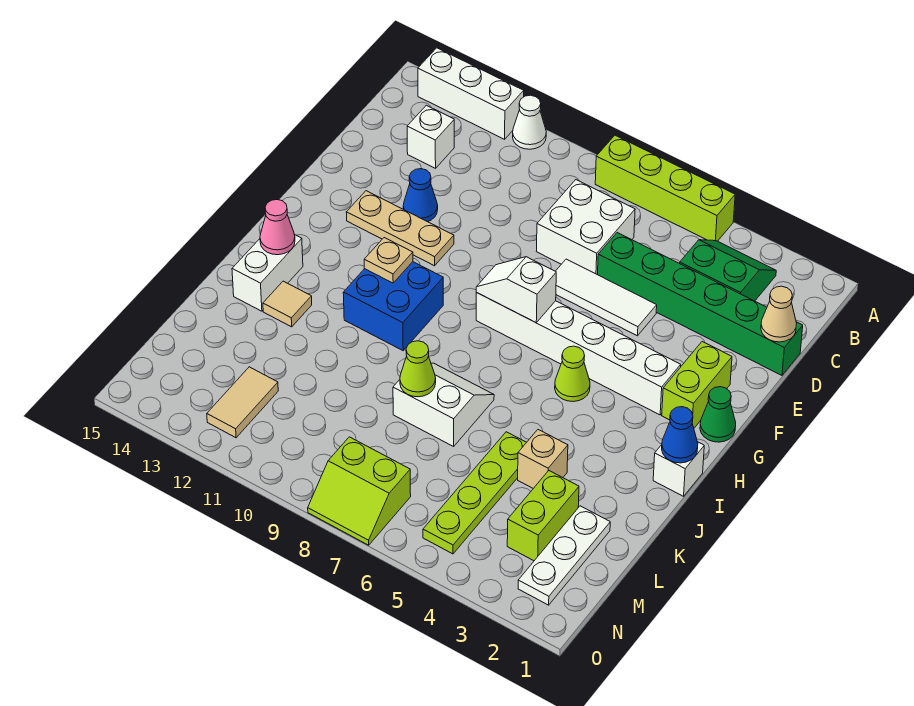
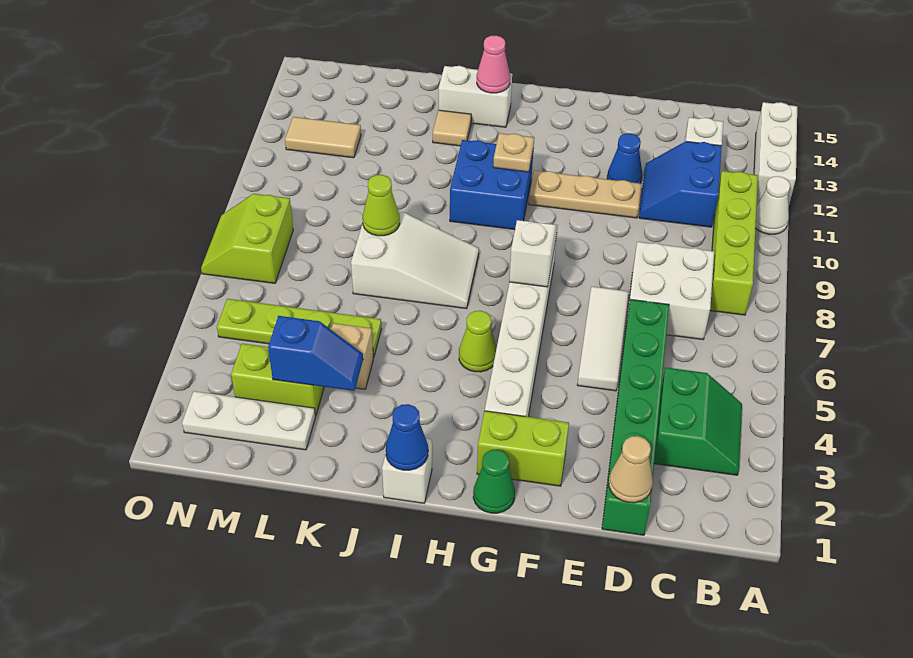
lime brick A5:A8 level 1 -> lime brick B8:B11 level 1
none -> blue slope C11:D12 level 1 top C
tan plate F11:F13 level 1 -> tan plate E11:G11 level 1
white slope J7:K8 level 1 top K -> white slope I7:K8 level 1 top K
none -> blue slope K3:L3 level 2 top L

